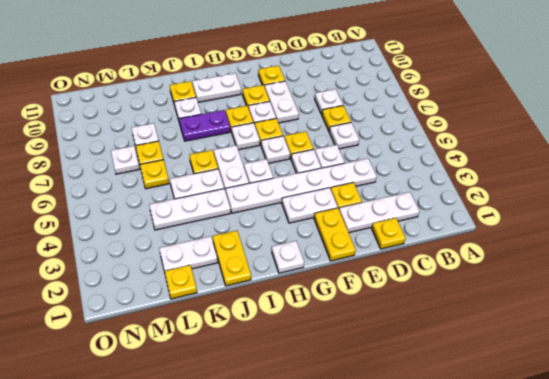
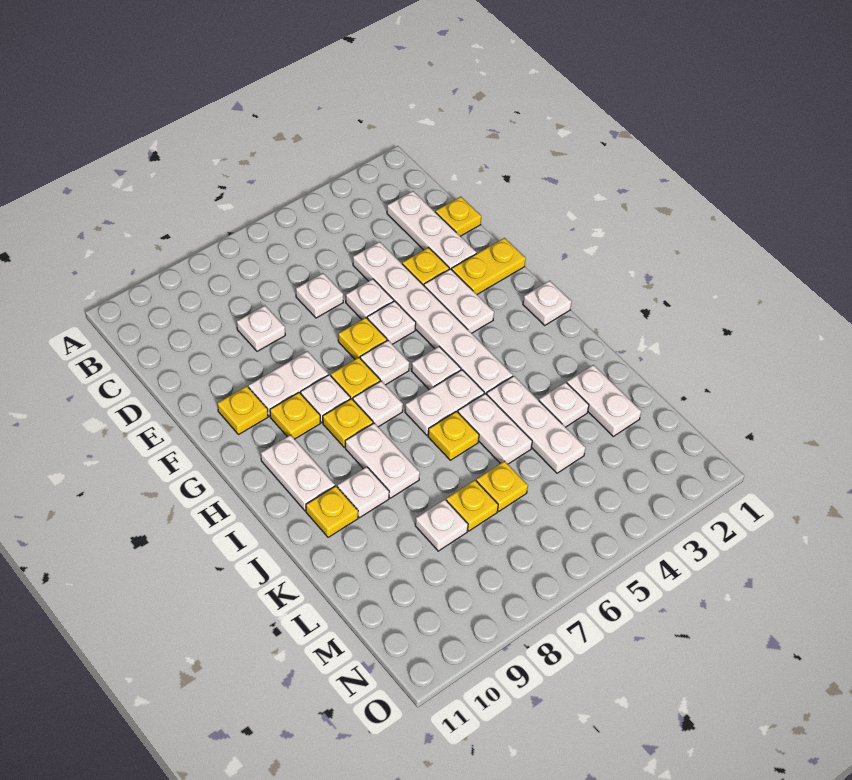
yellow plate D7 level 1 -> none
purple plate I8:J8 level 1 -> white plate I8:J8 level 1
yellow plate J1:J2 level 1 -> none
yellow plate L1 level 1 -> none
white plate M7 level 1 -> white plate K3 level 1

